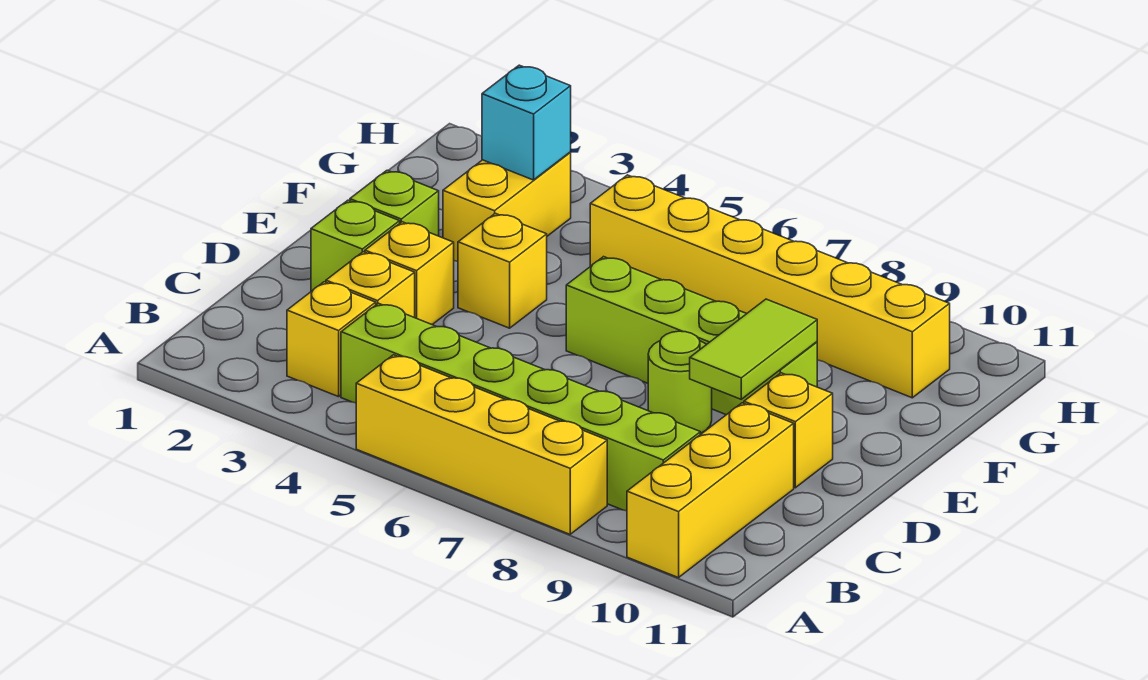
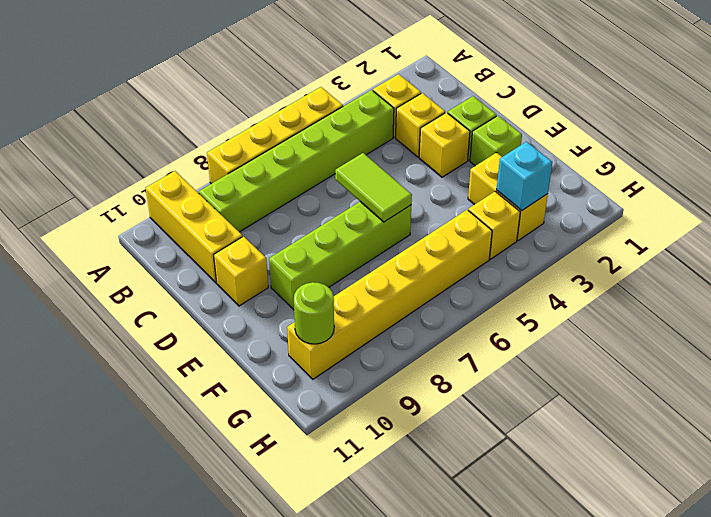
lime round brick D8 level 1 -> lime round brick G10 level 2
lime tile D9:E9 level 2 -> lime tile D6:E6 level 2
yellow brick E4 level 1 -> yellow brick G4 level 1

